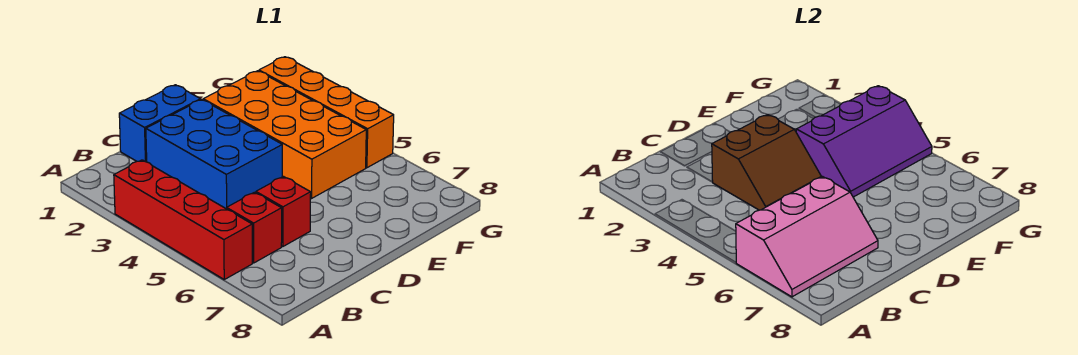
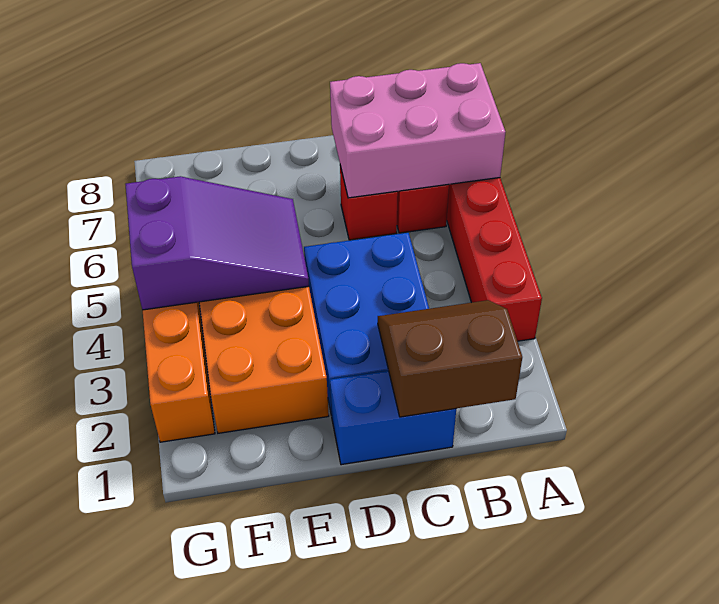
pink slope A6:C7 level 2 top 6 -> pink brick A6:C7 level 2
brown slope C3:D4 level 2 top 3 -> brown slope B1:C2 level 2 top 1
purple slope E4:G5 level 2 top 4 -> purple slope E4:G5 level 2 top G

